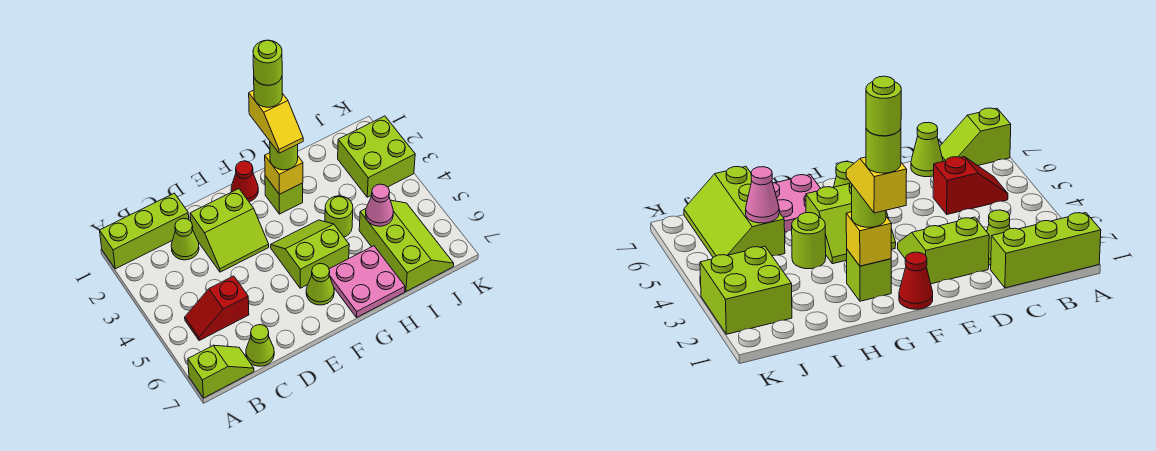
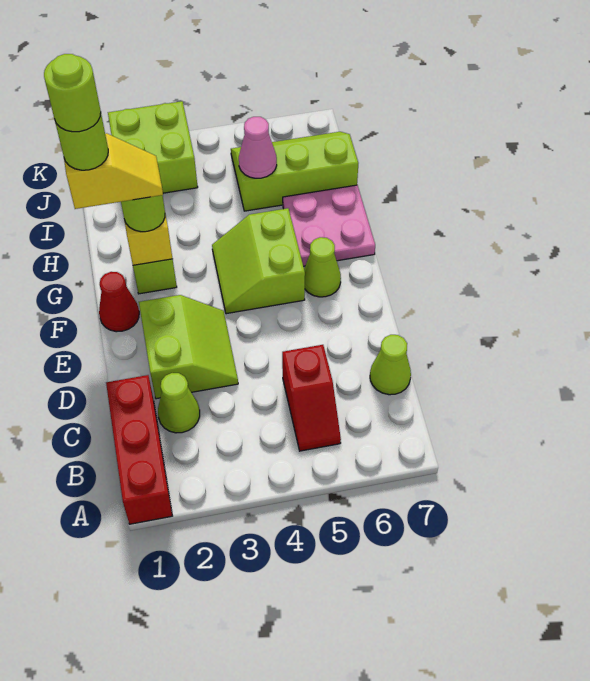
lime brick A1:C1 level 1 -> red brick A1:C1 level 1
lime slope A7:B7 level 1 top A -> none
lime round brick H4 level 1 -> none

